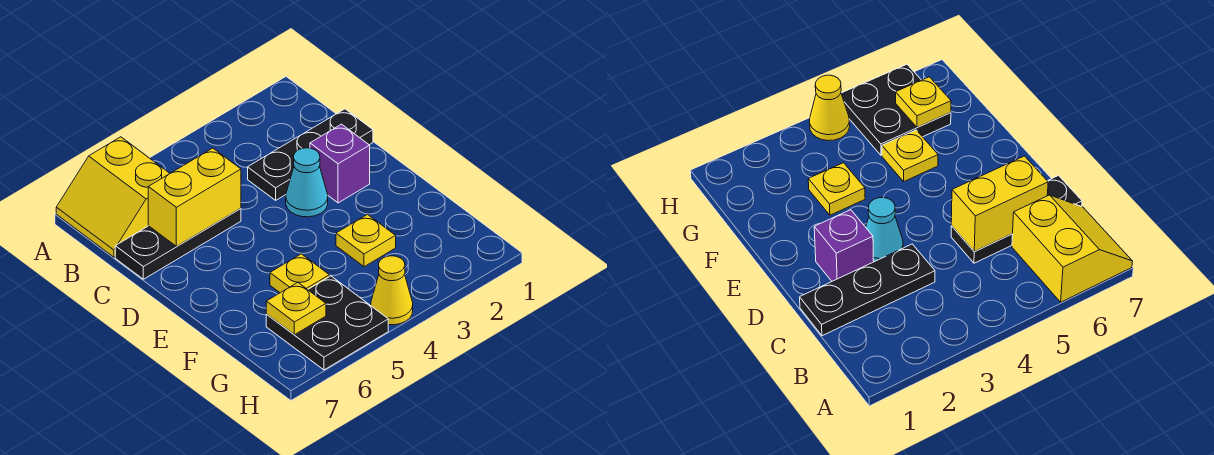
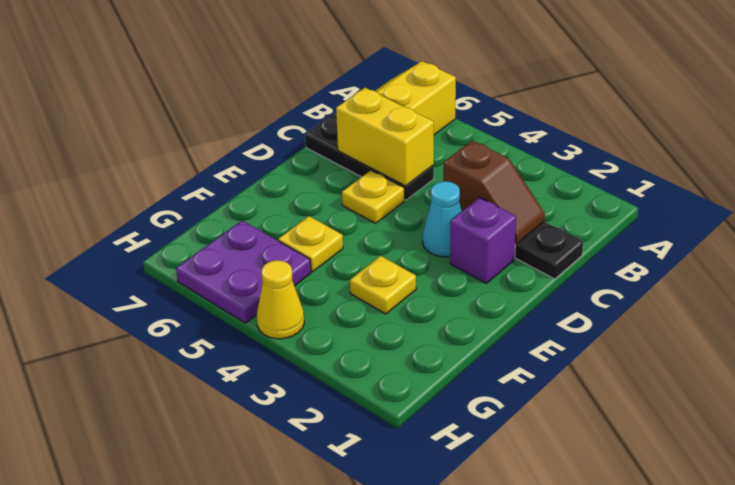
none -> brown slope C2:C3 level 2 top 3
black plate G5:H6 level 1 -> purple plate G5:H6 level 1
yellow plate G6 level 2 -> yellow plate D5 level 1

